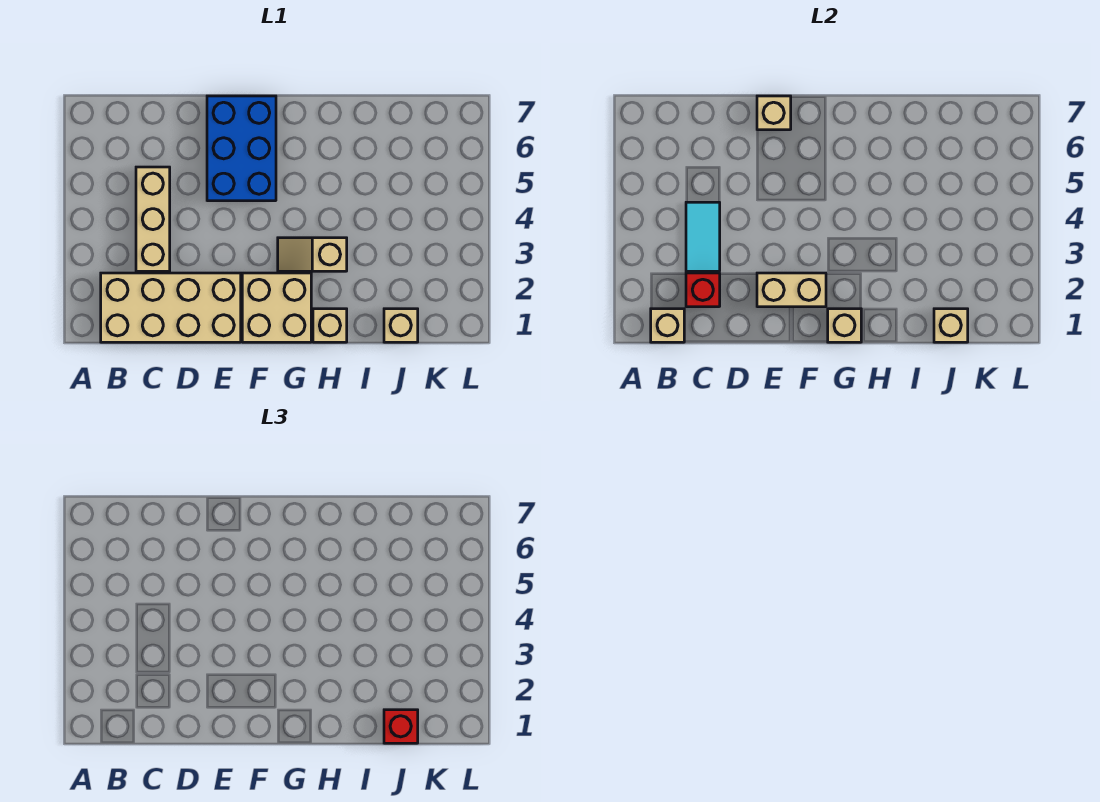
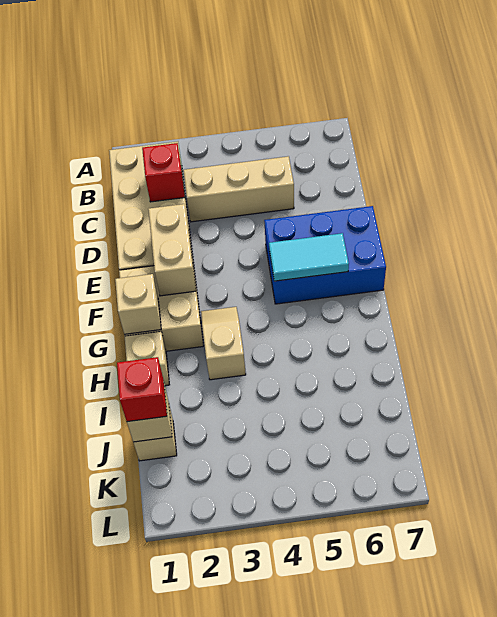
tan brick B1 level 2 -> none
cyan tile C3:C4 level 2 -> cyan tile F5:F6 level 2
tan brick E7 level 2 -> none

